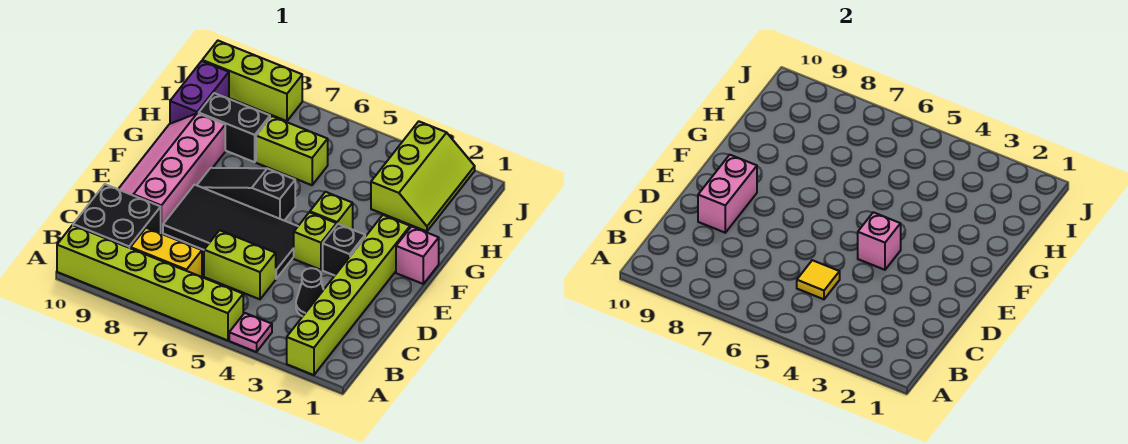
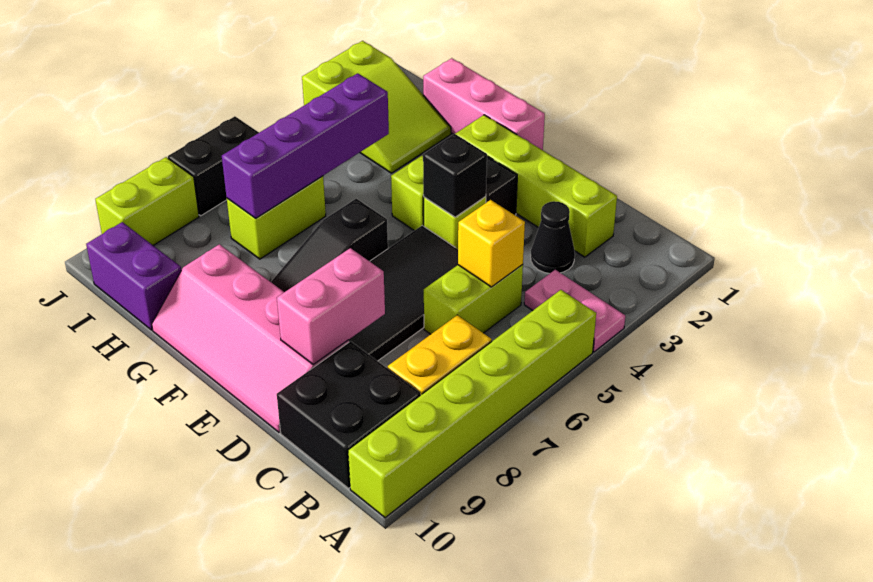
lime brick A2:F2 level 1 -> lime brick C2:F2 level 1
pink plate A4 level 1 -> pink plate A4:B4 level 1
yellow tile C5 level 2 -> yellow brick C5 level 2
pink brick D9:E9 level 2 -> pink brick D8:D9 level 2
pink brick E4 level 2 -> black brick E4 level 2
pink brick F1 level 1 -> pink brick F1:H1 level 1
lime slope H2:J3 level 1 top 3 -> lime slope H2:J3 level 1 top J
none -> purple brick H4:H7 level 2
black brick H8:H9 level 1 -> black brick J6:J7 level 1
lime brick J8:J10 level 1 -> lime brick J8:J9 level 1

